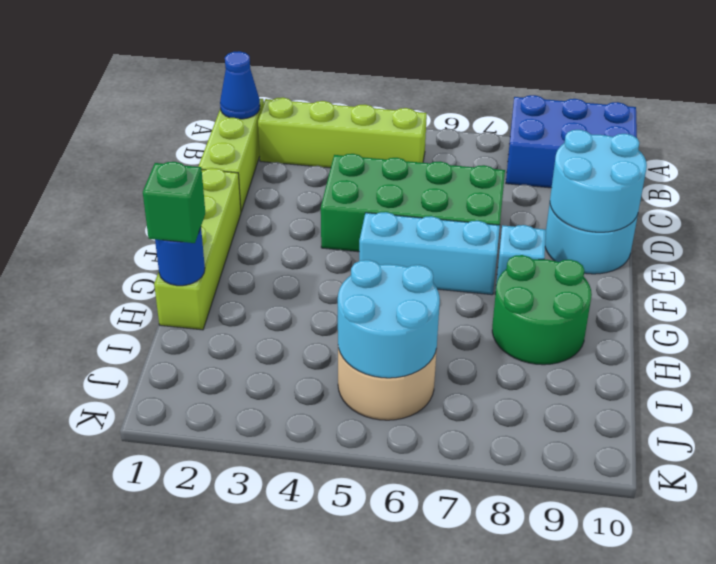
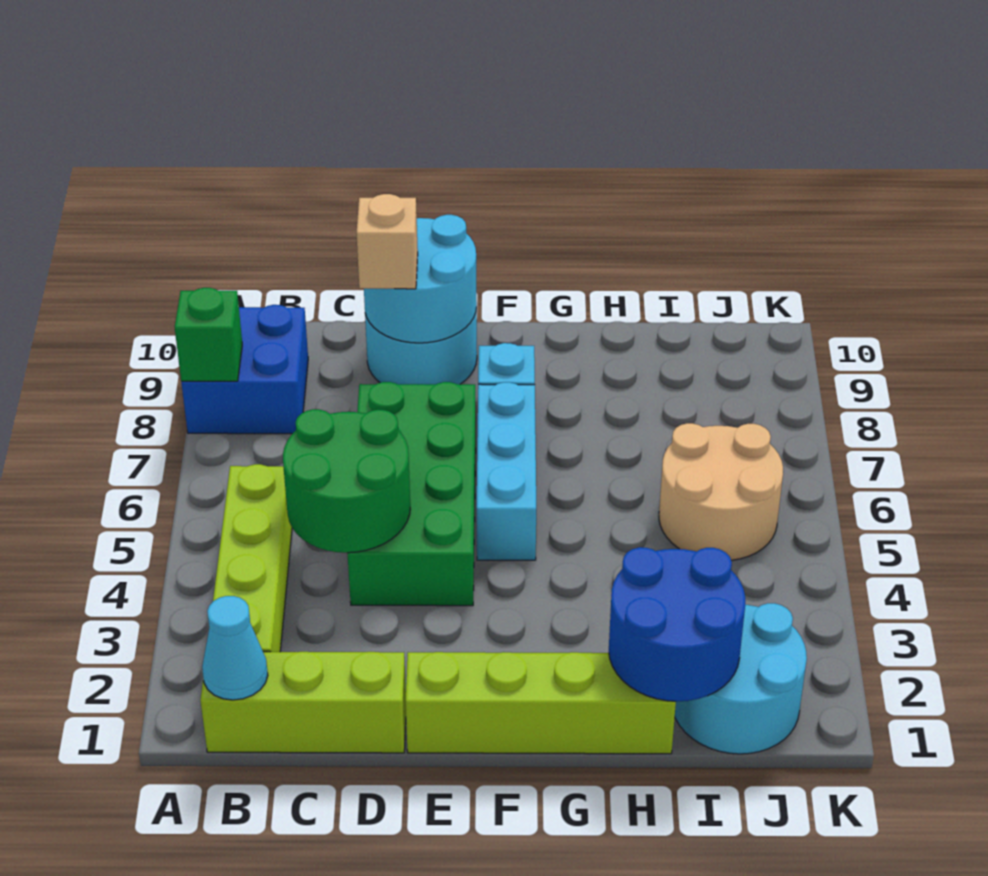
blue brick A8:B10 level 1 -> blue brick A8:B9 level 1
blue cone B1 level 2 -> cyan cone B1 level 2
none -> tan brick D9 level 3
green round brick G8:H9 level 1 -> green round brick C4:D5 level 2
blue round brick H1 level 2 -> blue round brick H1:I2 level 2
green brick H1 level 3 -> green brick A8 level 2
cyan round brick I5:J6 level 2 -> cyan round brick I1:J2 level 1

